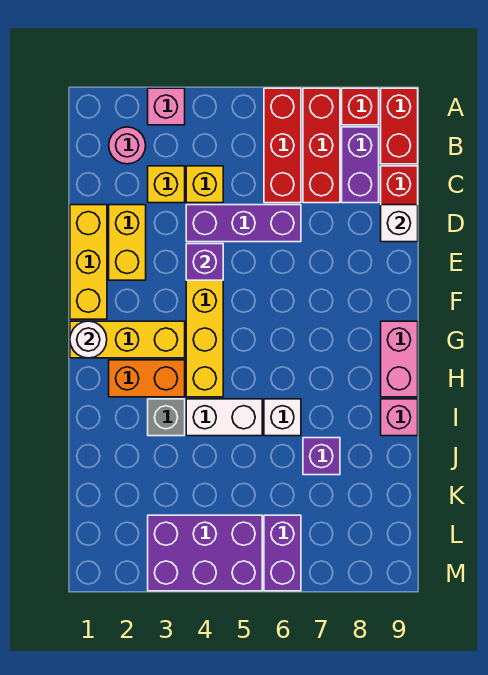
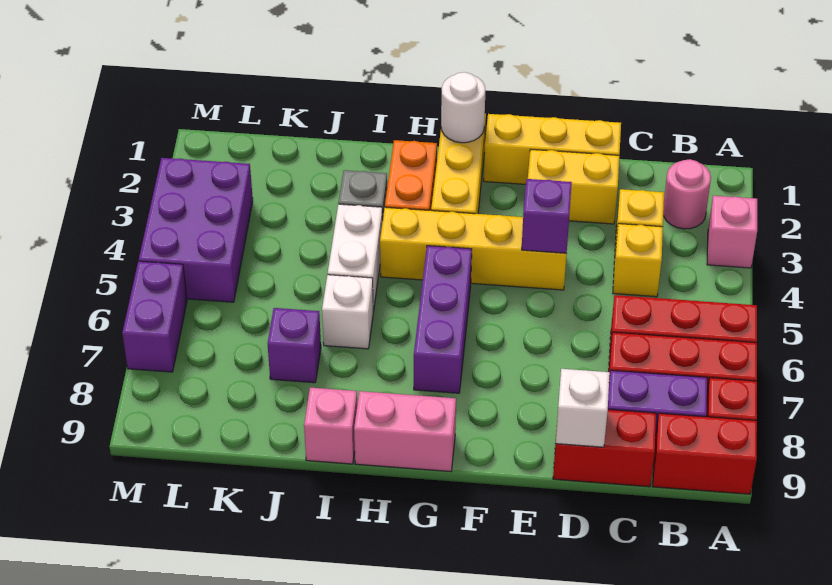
purple brick D4:D6 level 1 -> purple brick G5:G7 level 1
purple brick L6:M6 level 1 -> purple brick M6:M7 level 1

